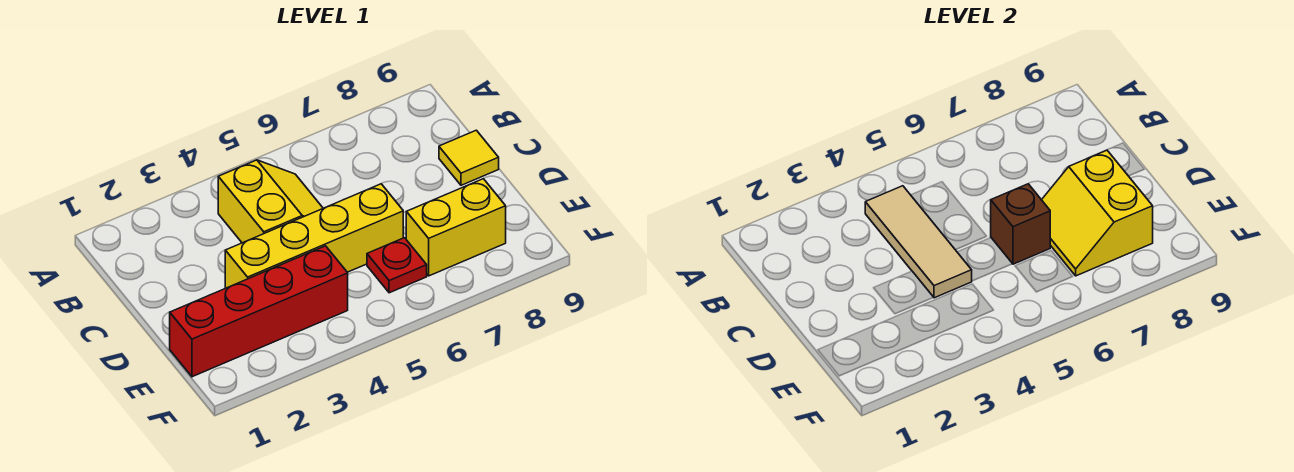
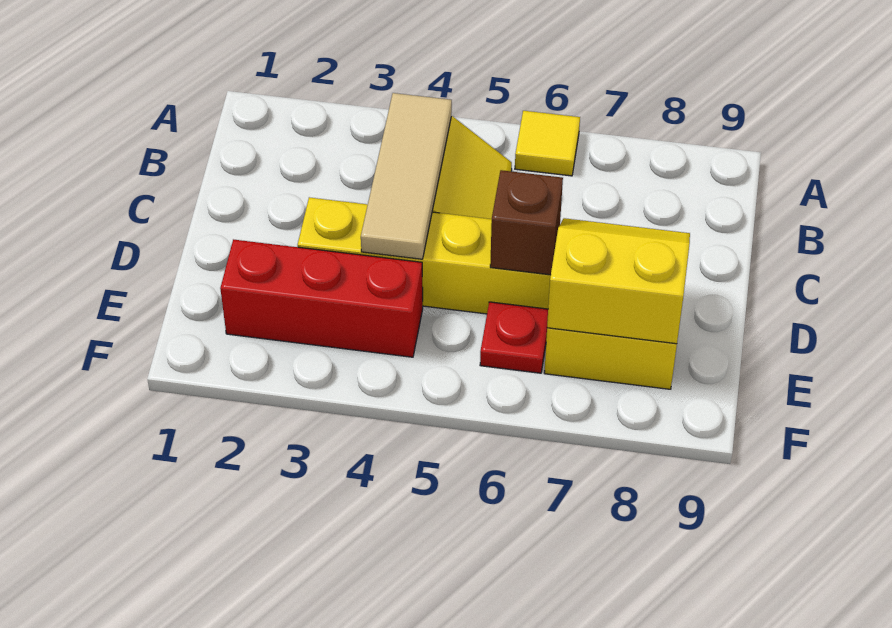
yellow tile C9 level 1 -> yellow tile A6 level 1
yellow slope D7:E8 level 2 top 8 -> yellow slope D7:E8 level 2 top E
red brick E1:E4 level 1 -> red brick E2:E4 level 1

